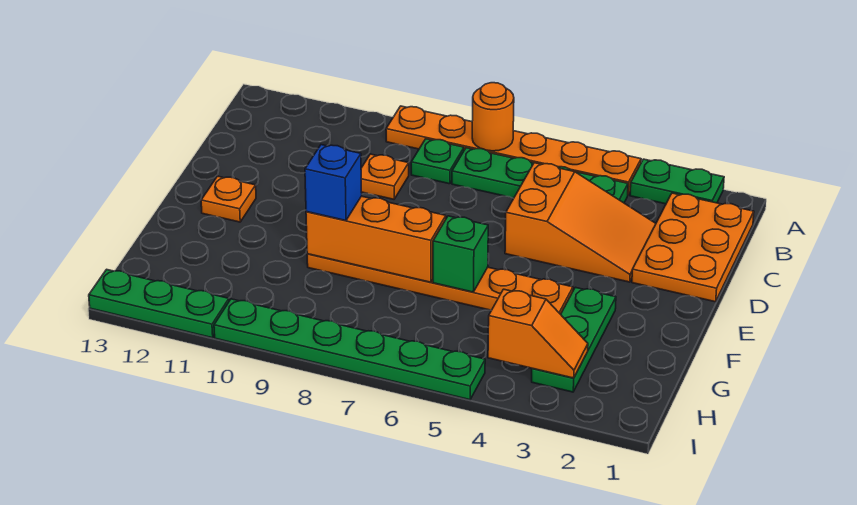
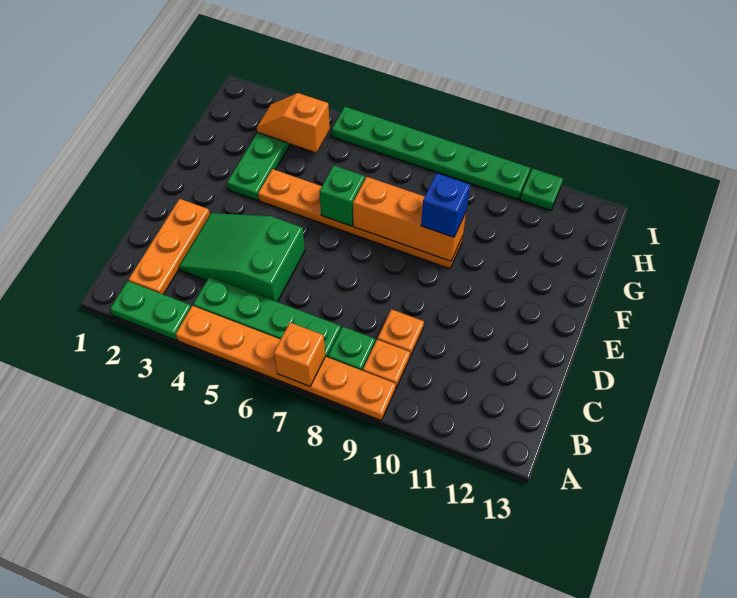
orange round brick A7 level 2 -> orange brick A7 level 2
orange plate B1:D2 level 1 -> orange plate B2:D2 level 1
orange slope C3:D5 level 1 top 5 -> green slope C3:D5 level 1 top 5
orange plate E12 level 1 -> orange plate B9 level 1
green plate I11:I13 level 1 -> green plate I11 level 1

